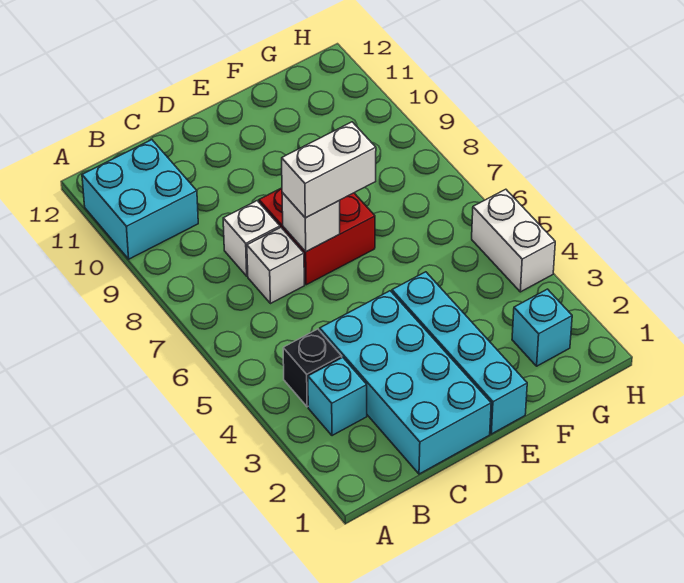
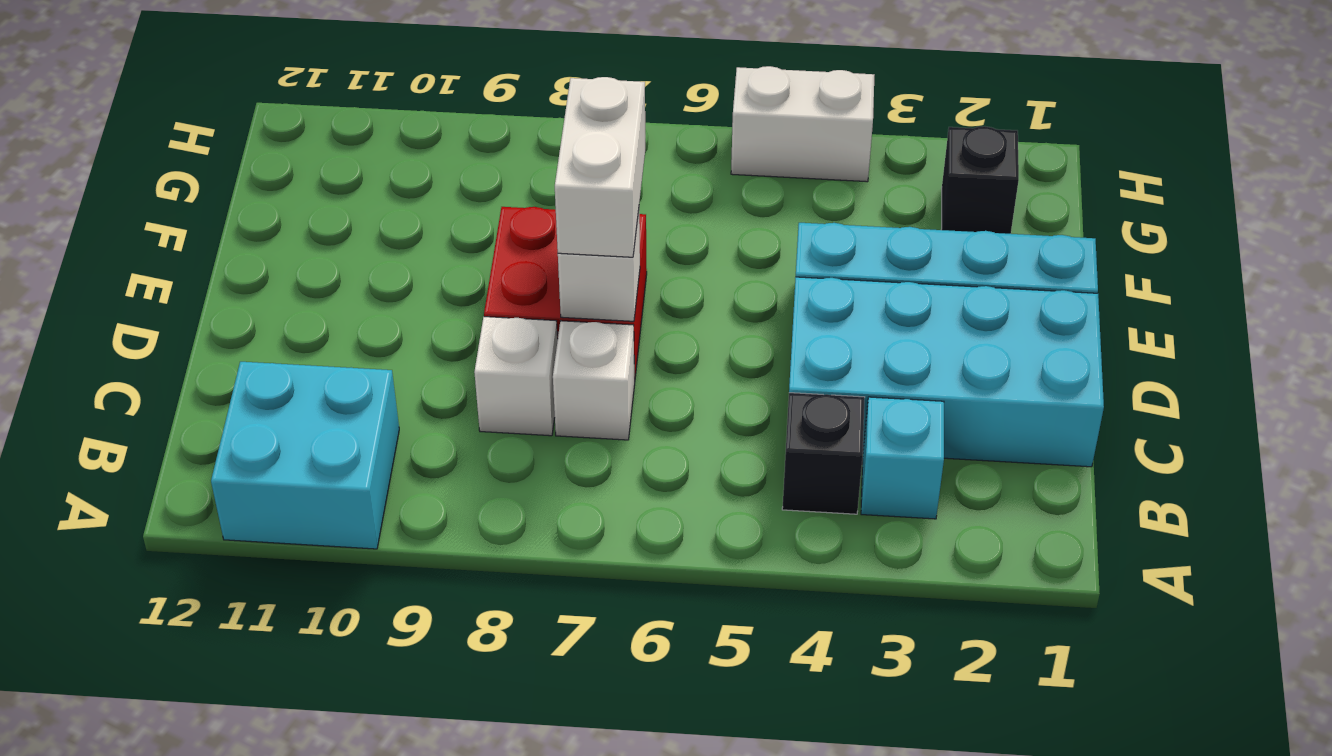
cyan brick G2 level 1 -> black brick G2 level 1

